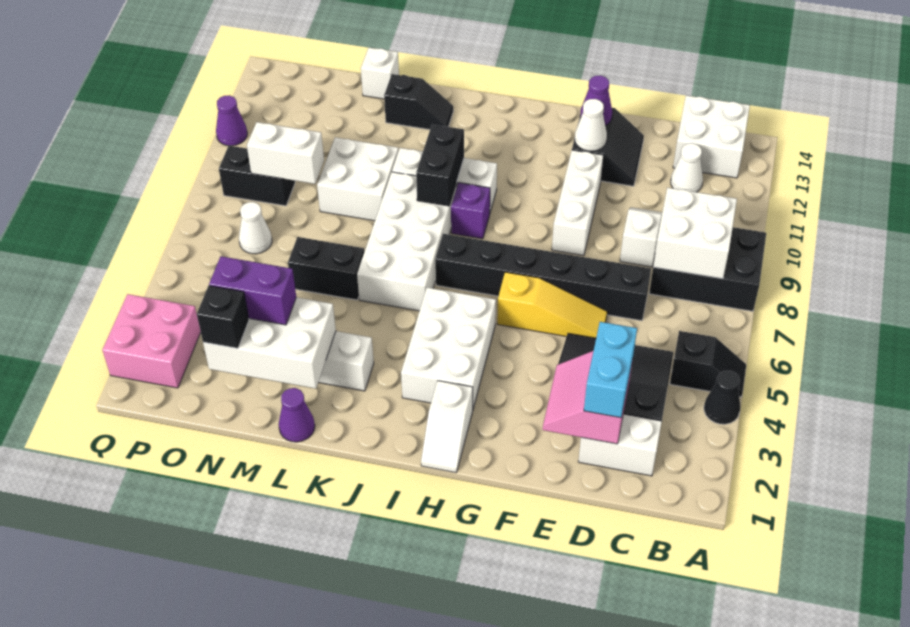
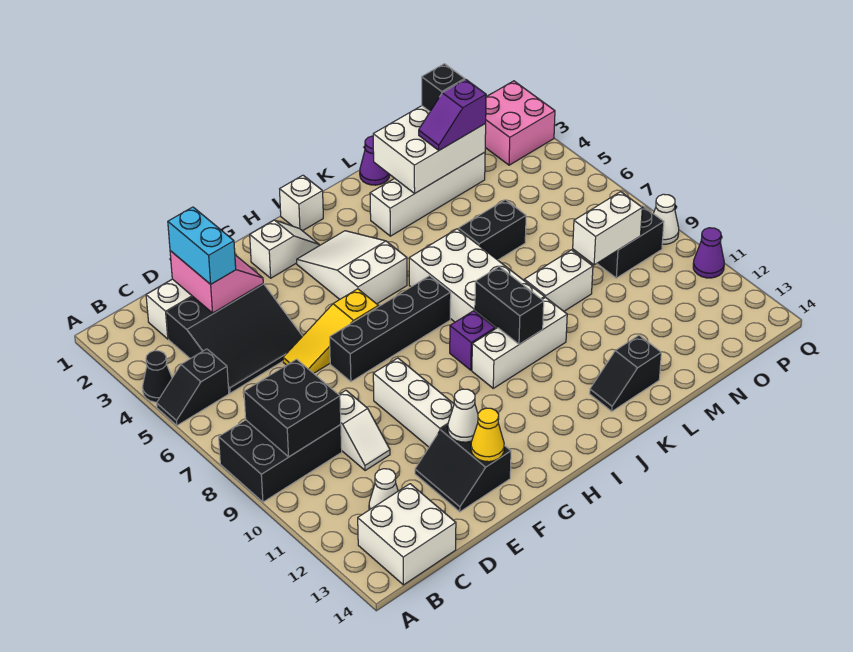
white brick B8:C9 level 2 -> black brick B8:C9 level 2
black brick D7:I7 level 1 -> black brick F7:I7 level 1
purple cone F13 level 2 -> yellow cone F13 level 2
white slope H1:H2 level 1 top 2 -> white slope G2:H2 level 1 top G
white brick H3:I5 level 1 -> white slope H3:I5 level 1 top 5
white brick L9:M10 level 1 -> white brick L9:M9 level 1
purple brick M3:N3 level 3 -> purple slope M3:N3 level 3 top N
white brick M14 level 1 -> white brick I1 level 1
white cone O7 level 1 -> white cone Q9 level 1

